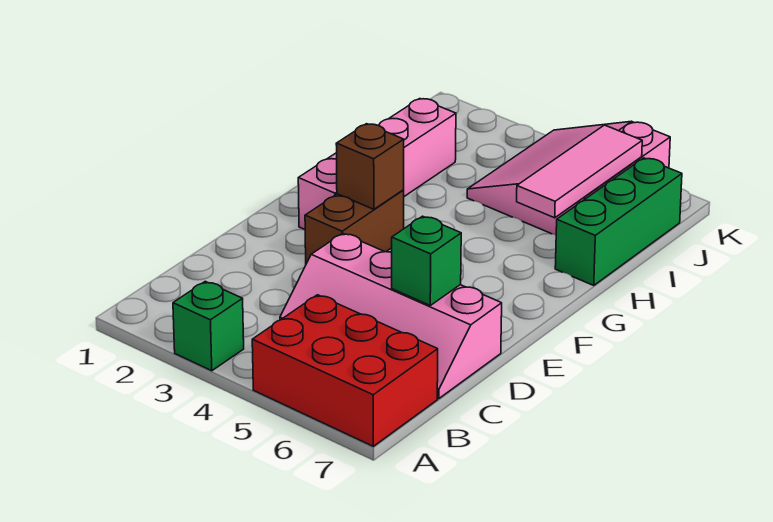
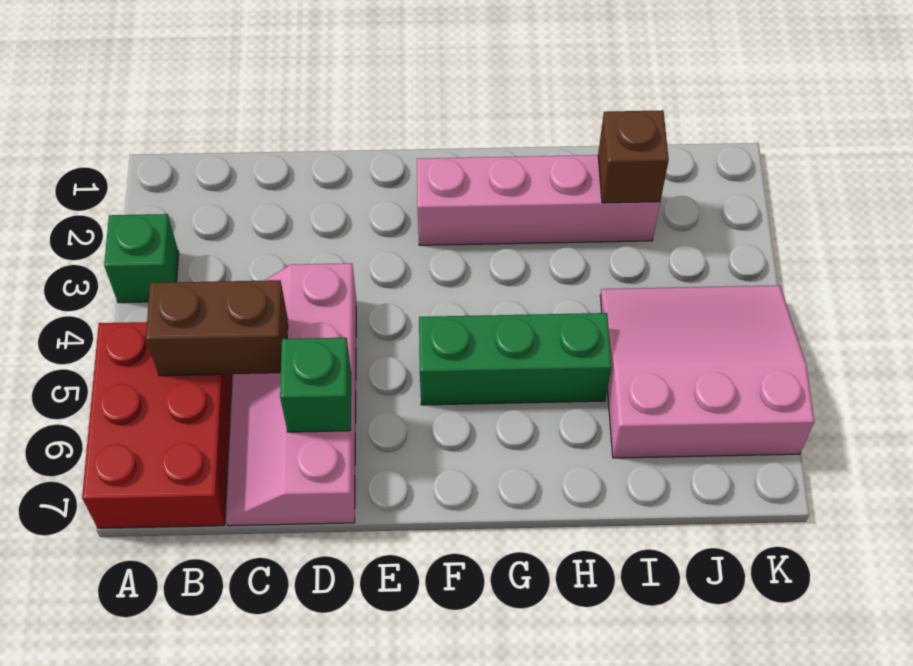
brown brick E3:F3 level 1 -> brown brick B5:C5 level 2
brown brick F3 level 2 -> brown brick I2 level 2
pink tile H6:J6 level 2 -> none
green brick H7:J7 level 1 -> green brick F5:H5 level 1

